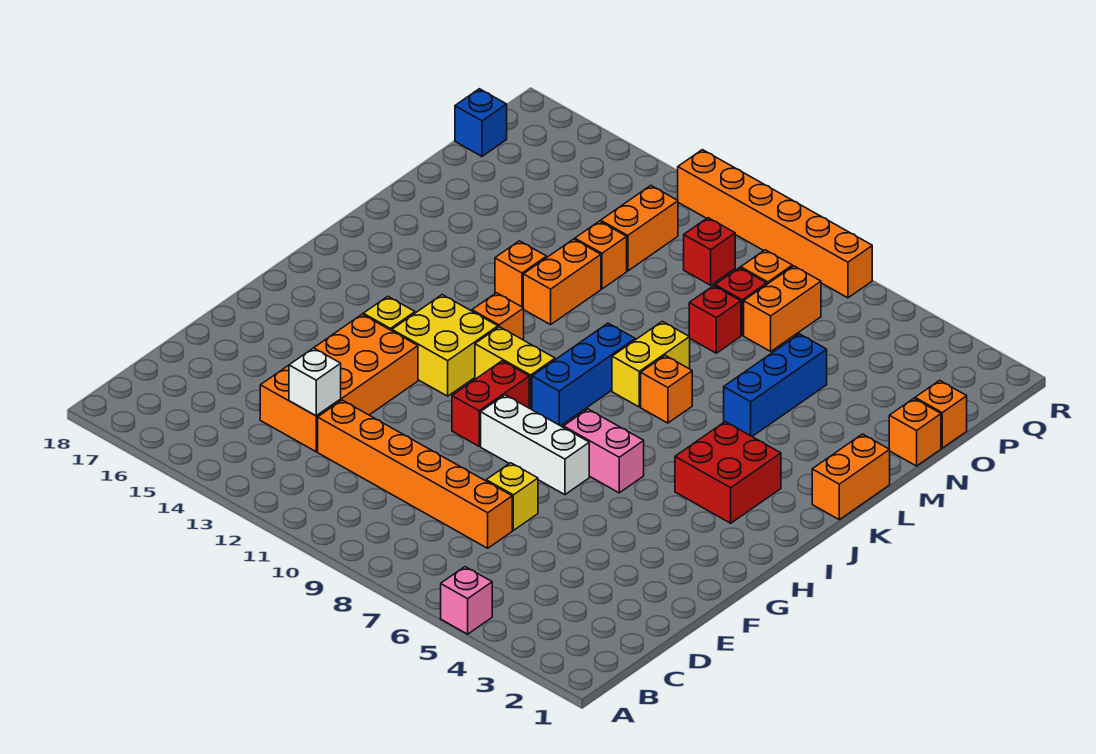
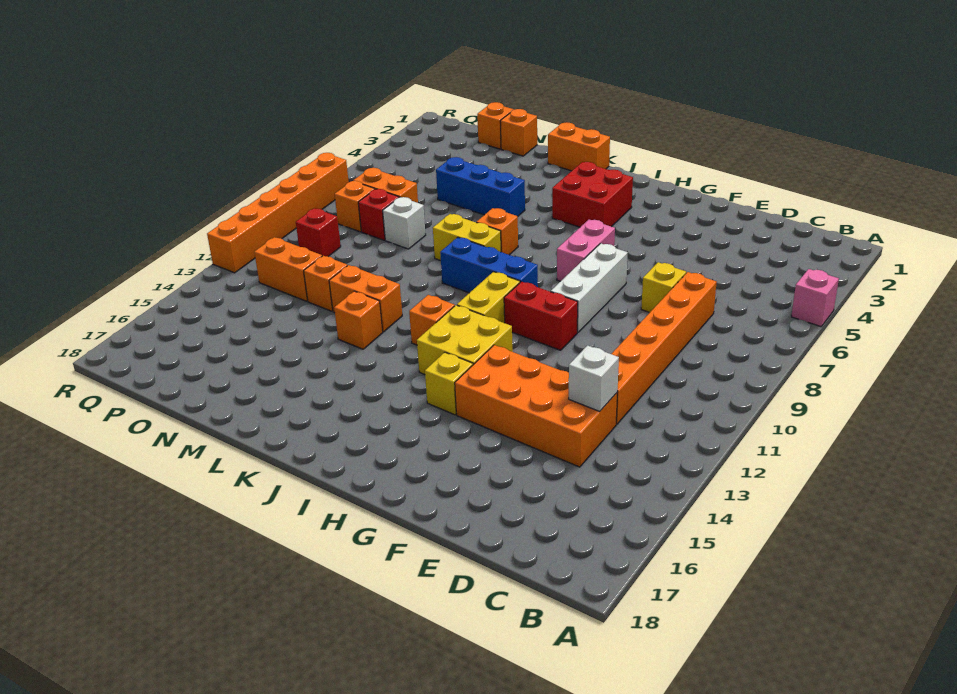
red brick N8 level 1 -> white brick N8 level 1
blue brick P18 level 1 -> none

